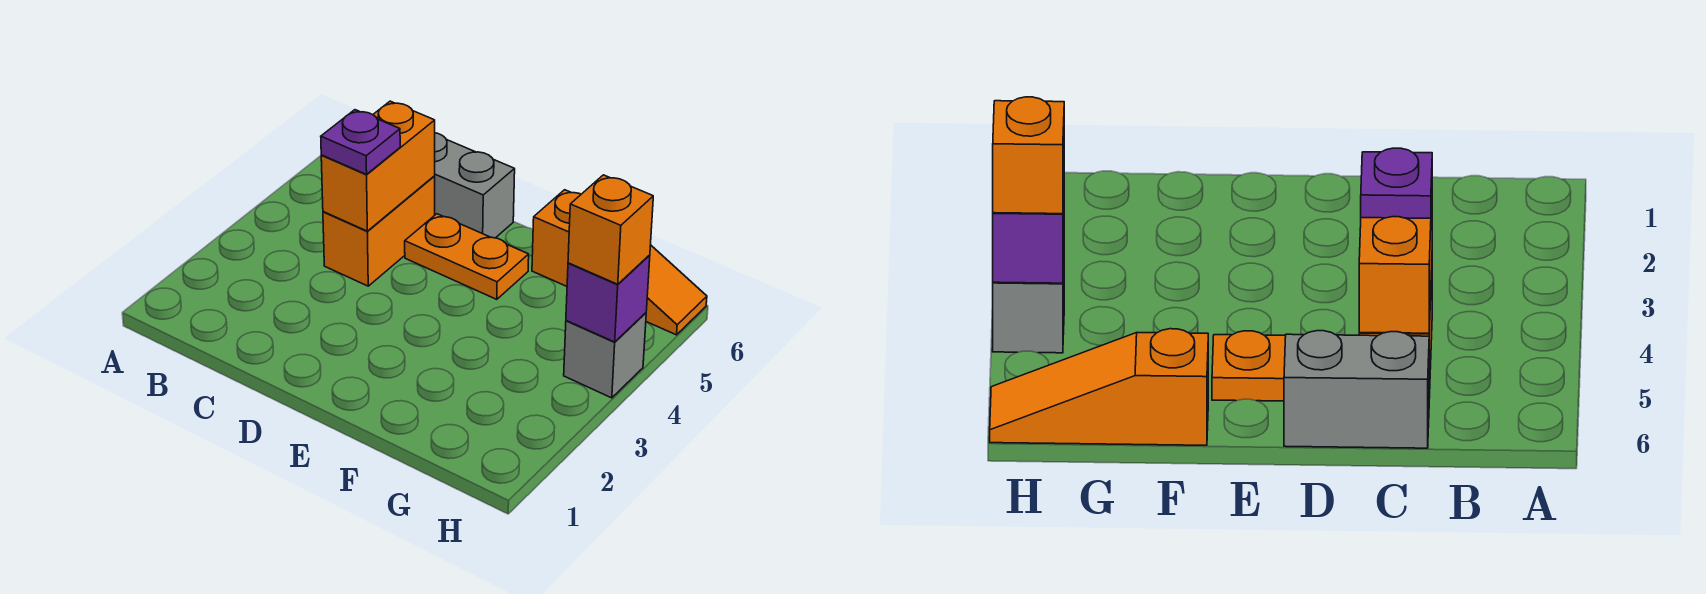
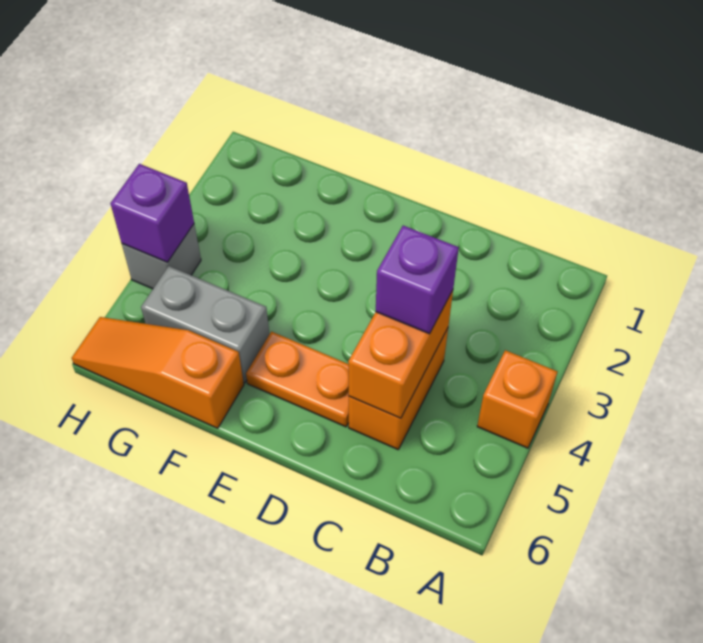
purple plate C4 level 3 -> purple brick C4 level 3
grey brick C6:D6 level 1 -> grey brick F5:G5 level 1
orange brick H4 level 3 -> orange brick A4 level 1

